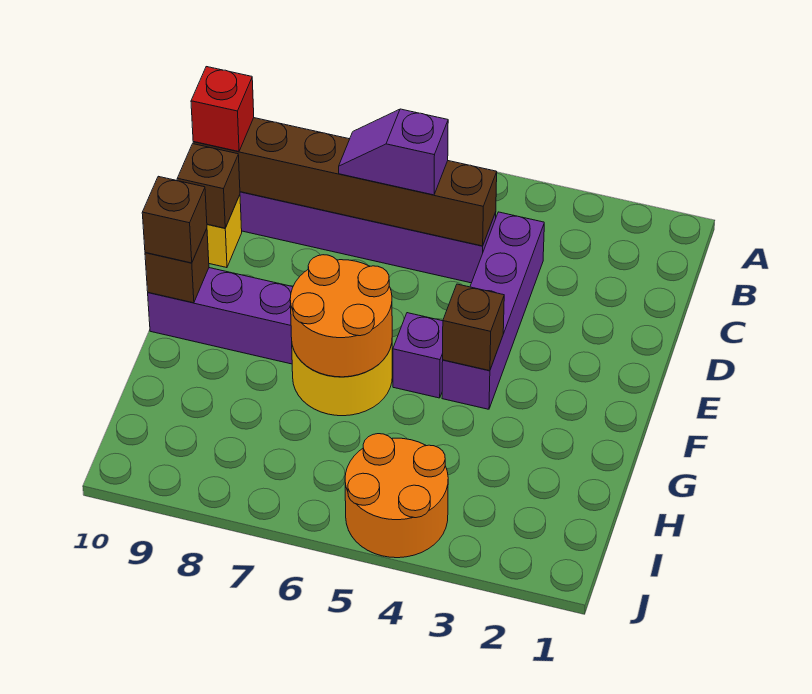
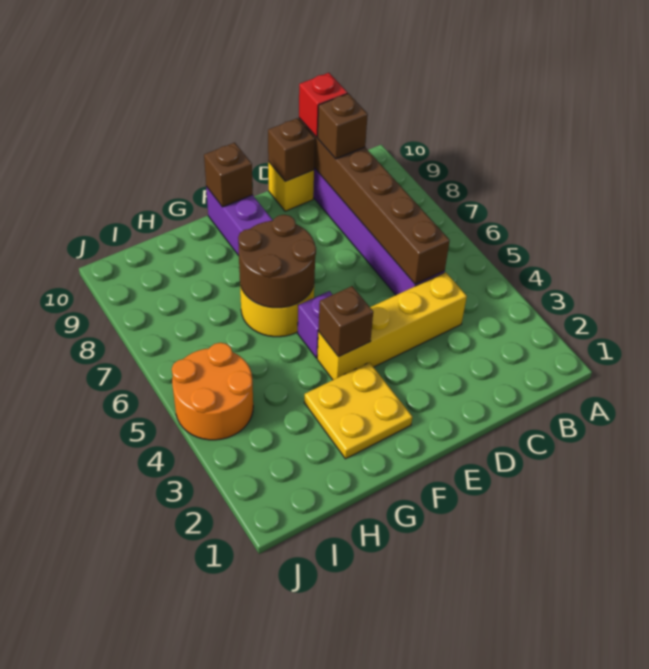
purple brick C4:F4 level 1 -> yellow brick C4:F4 level 1
purple slope C6:C7 level 3 top 6 -> none
none -> yellow plate F2:G3 level 1
orange round brick F6:G7 level 2 -> brown round brick F6:G7 level 2
brown brick F10 level 3 -> brown brick C9 level 3

